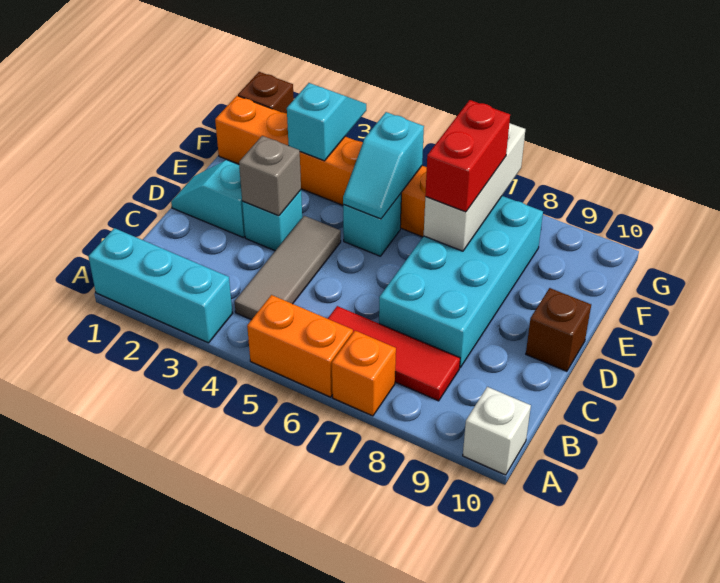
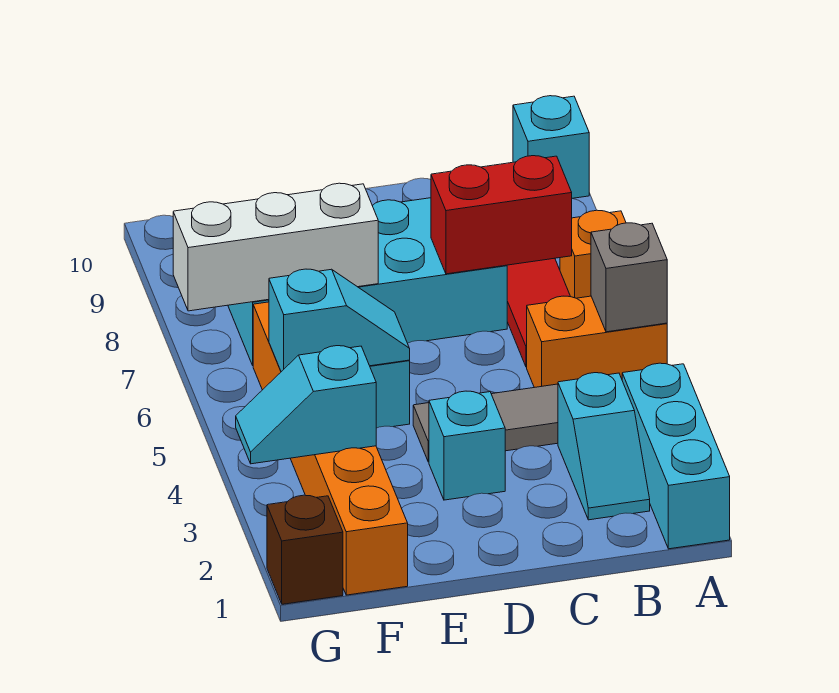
orange brick A5:A6 level 1 -> orange brick A5:B5 level 1
white brick A10 level 1 -> cyan brick A10 level 1
cyan slope D1:D2 level 1 top 2 -> cyan slope B2:B3 level 1 top 3
grey brick D3 level 2 -> grey brick A5 level 2
brown brick D10 level 1 -> none
red brick E7:F7 level 3 -> red brick B7:C7 level 2

